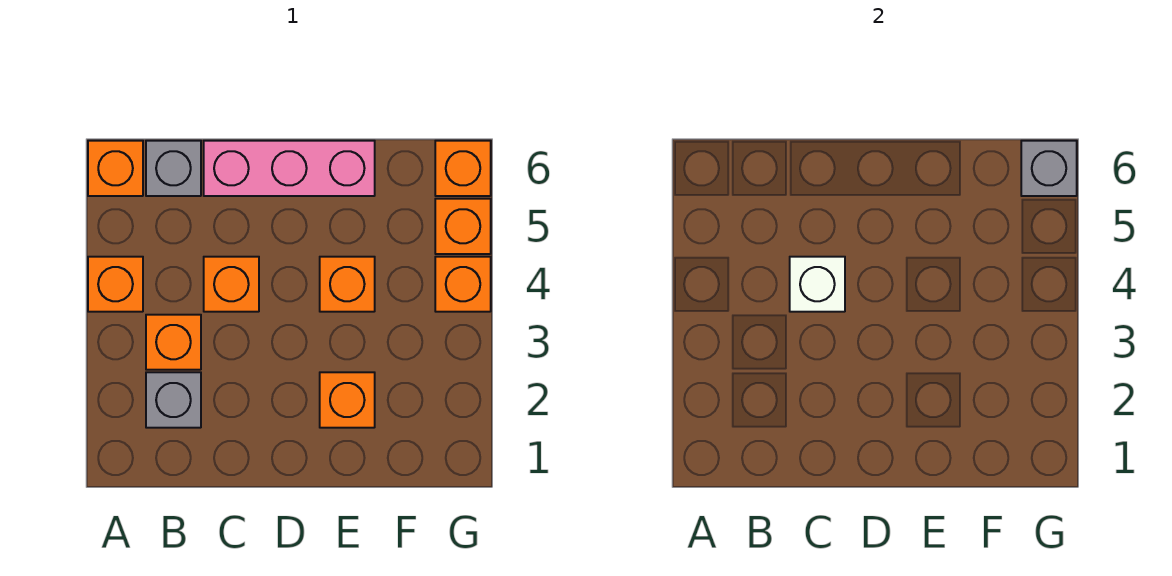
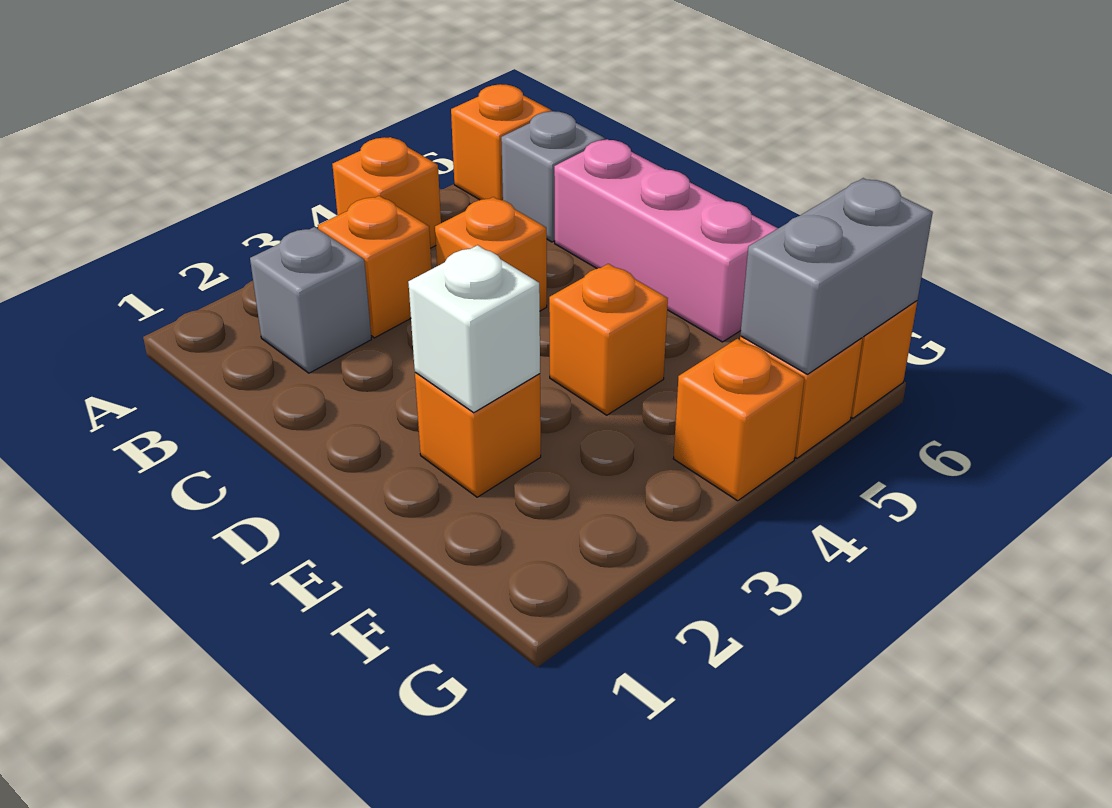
white brick C4 level 2 -> white brick E2 level 2
grey brick G6 level 2 -> grey brick G5:G6 level 2

